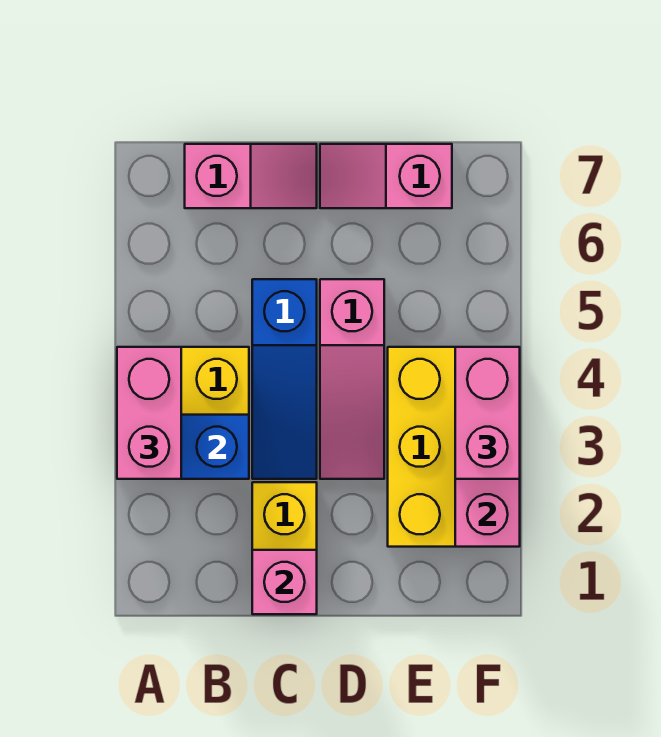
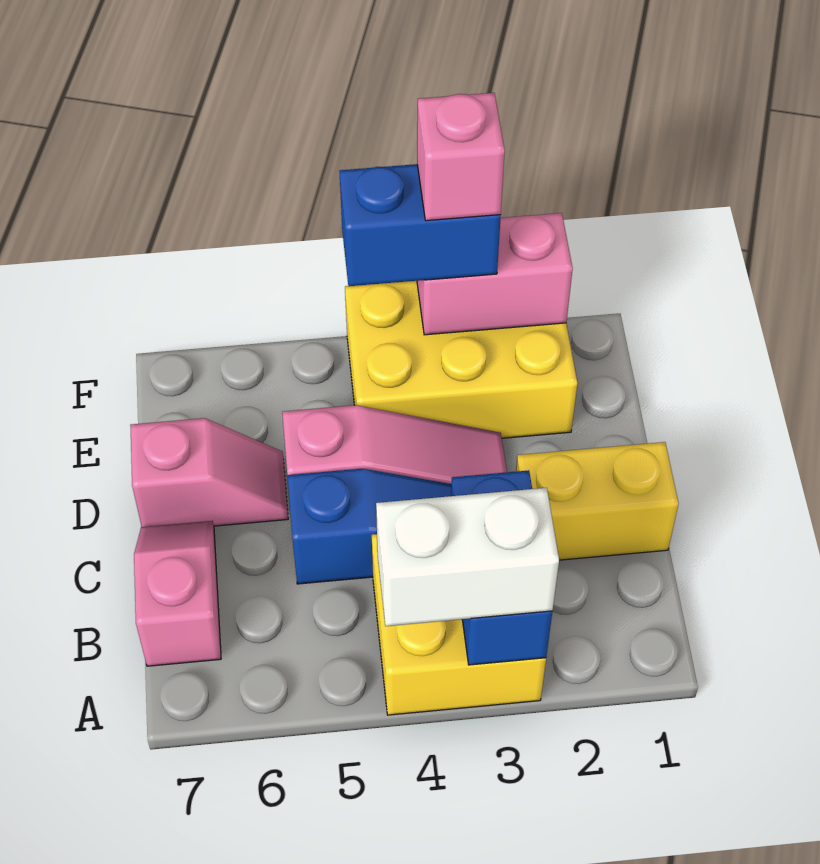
pink brick A3:A4 level 3 -> white brick A3:A4 level 3
pink brick C1 level 2 -> pink brick F3 level 4
pink slope D7:E7 level 1 top E -> pink slope D6:D7 level 1 top 7
pink brick F3:F4 level 3 -> blue brick F3:F4 level 3

